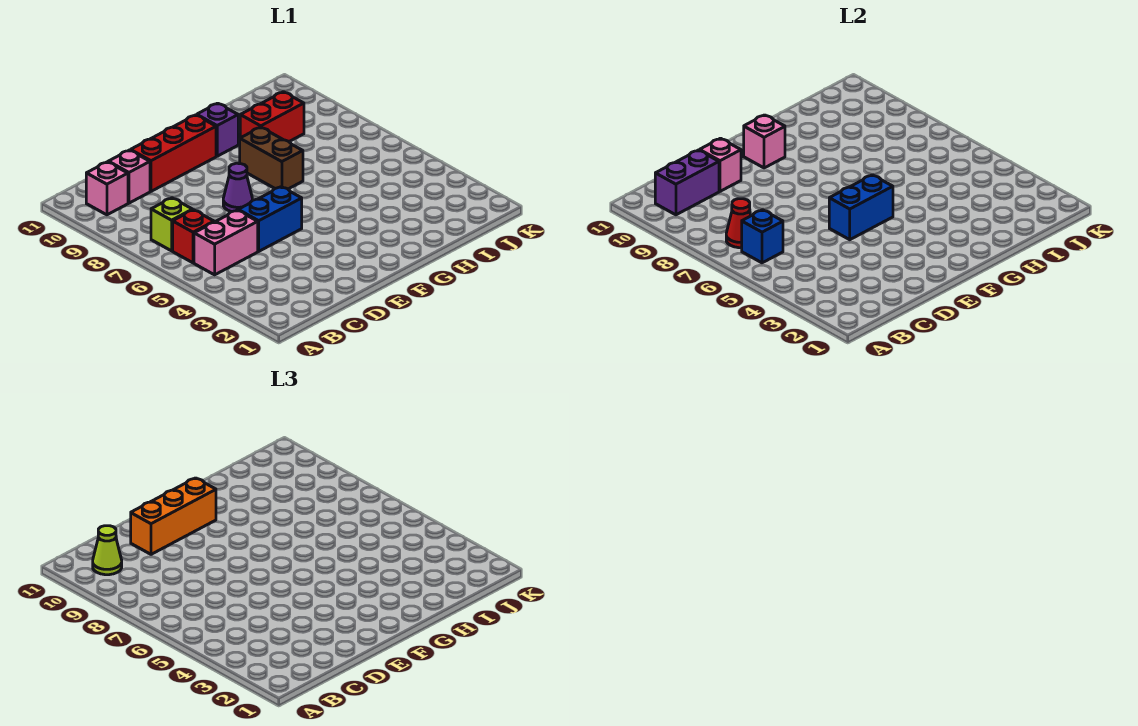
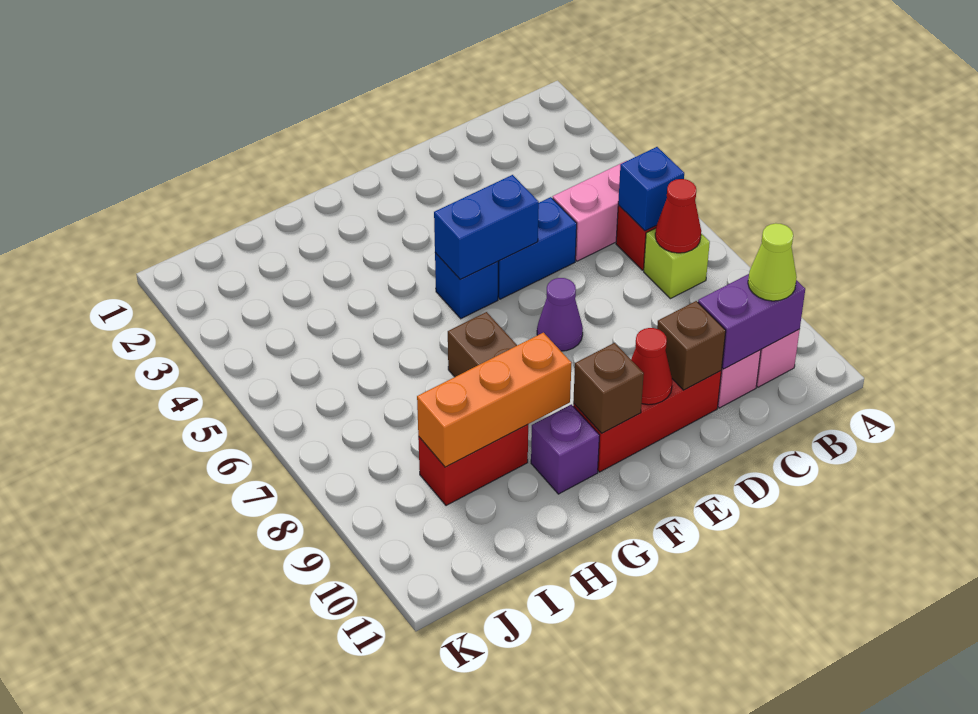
pink brick D10 level 2 -> brown brick D10 level 2
orange brick D10:F10 level 3 -> orange brick G9:I9 level 2
none -> red cone E10 level 2
none -> blue brick F5 level 1
pink brick F10 level 2 -> brown brick F10 level 2

